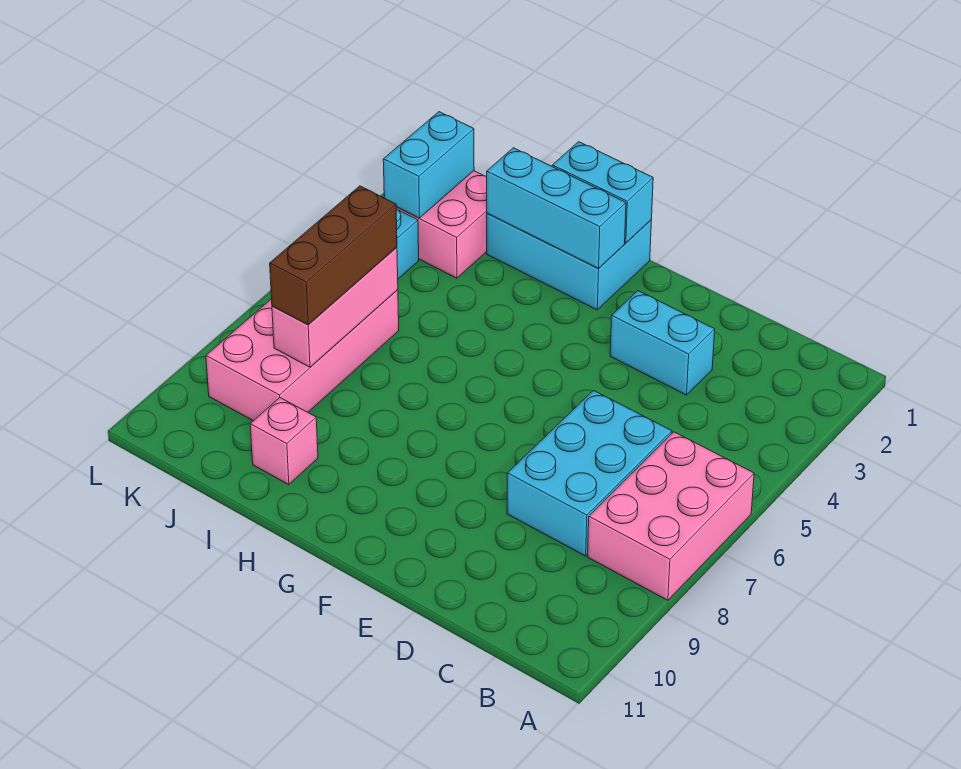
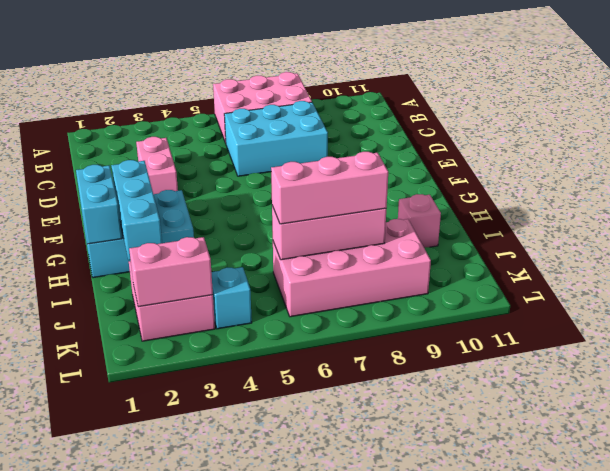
cyan brick D3:E3 level 1 -> pink brick D3:E3 level 1
cyan brick G1:I2 level 1 -> cyan brick G1:H3 level 1
brown brick J6:J8 level 3 -> pink brick J6:J8 level 3
cyan brick K2:K3 level 2 -> pink brick K2:K3 level 2

